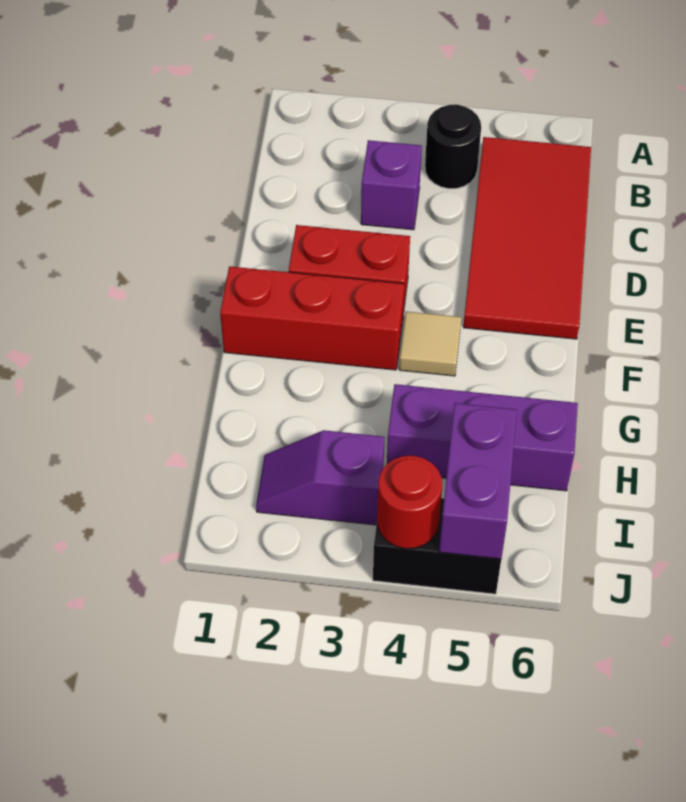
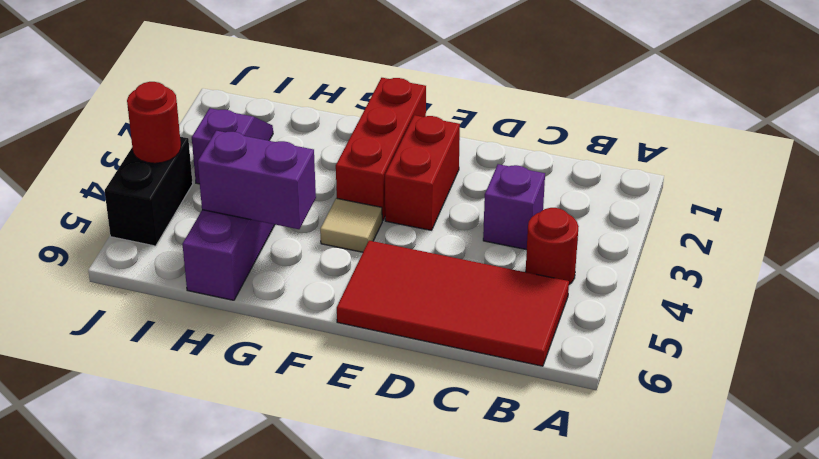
black round brick B4 level 1 -> red round brick B4 level 1
purple brick I5:J5 level 2 -> purple brick G5:H5 level 2

